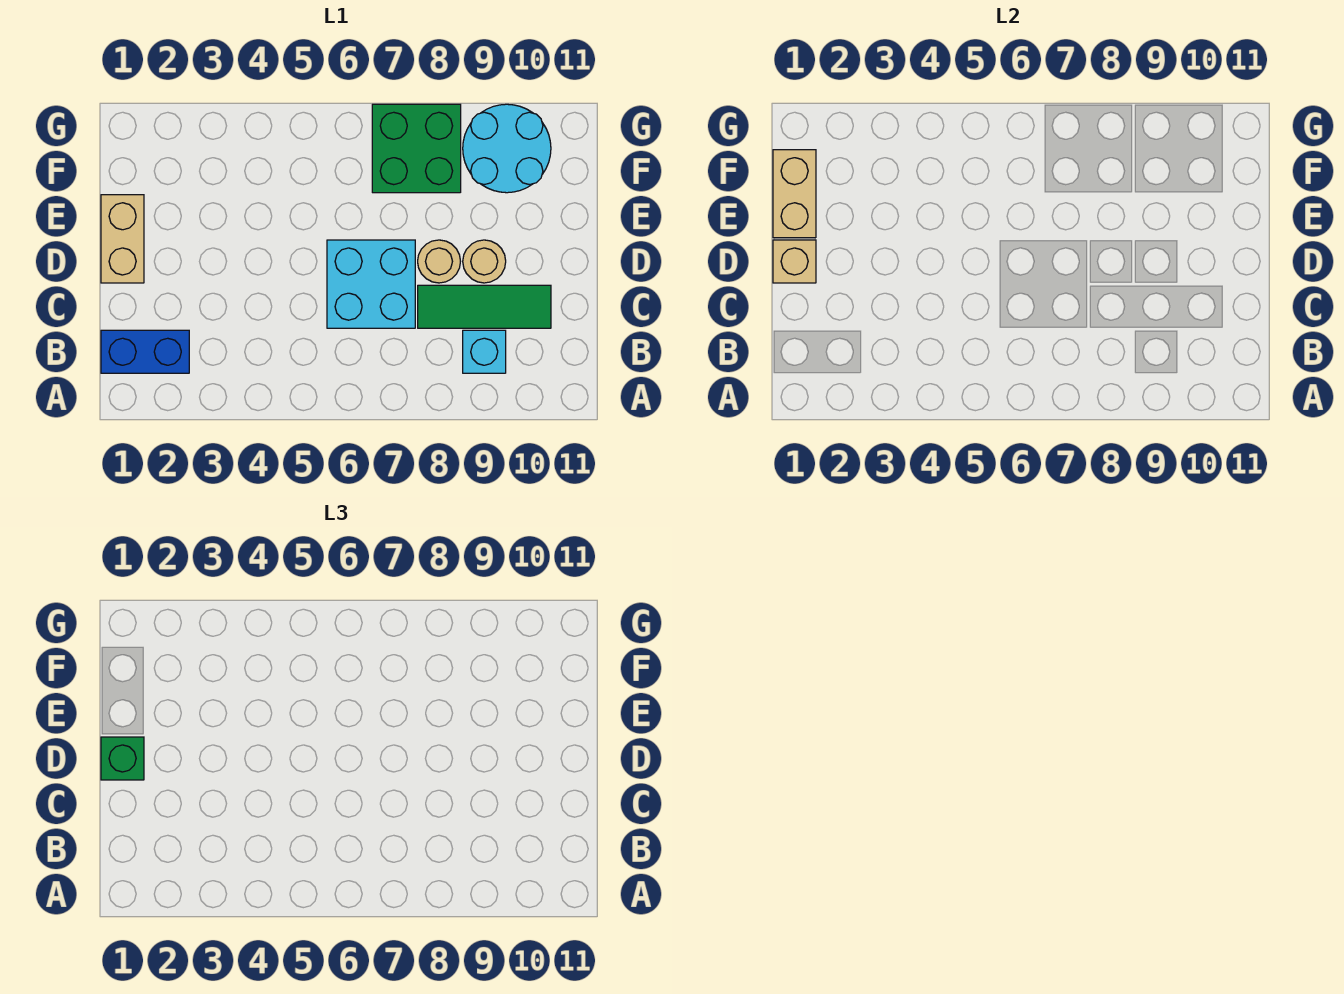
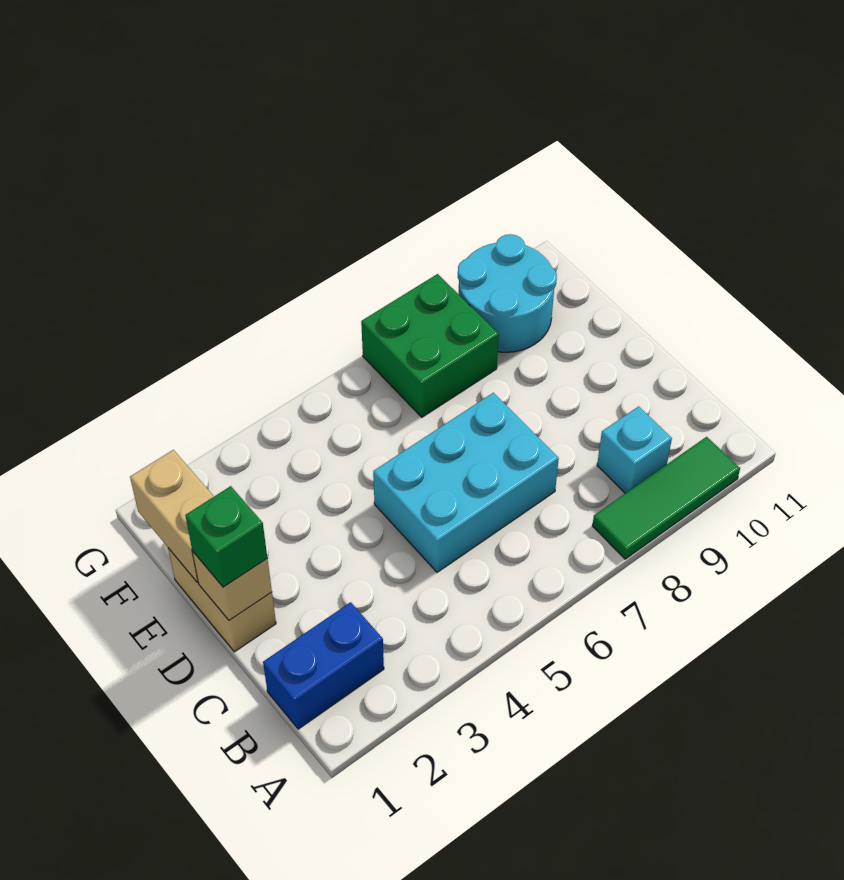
cyan brick C6:D7 level 1 -> cyan brick C5:D7 level 1
green tile C8:C10 level 1 -> green tile A8:A10 level 1
tan round brick D8 level 1 -> none
tan round brick D9 level 1 -> none

